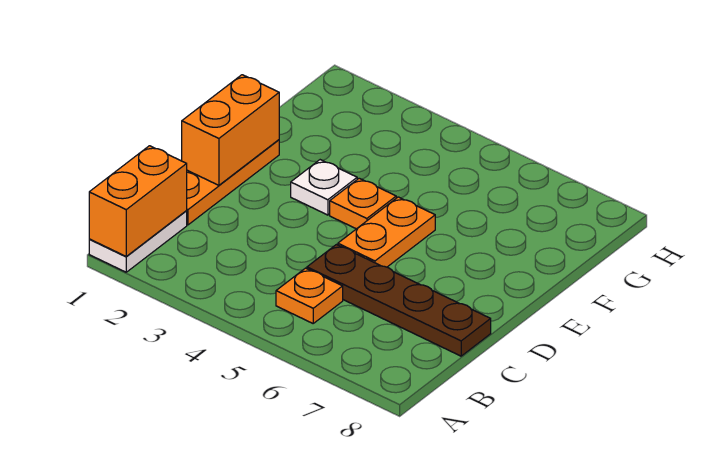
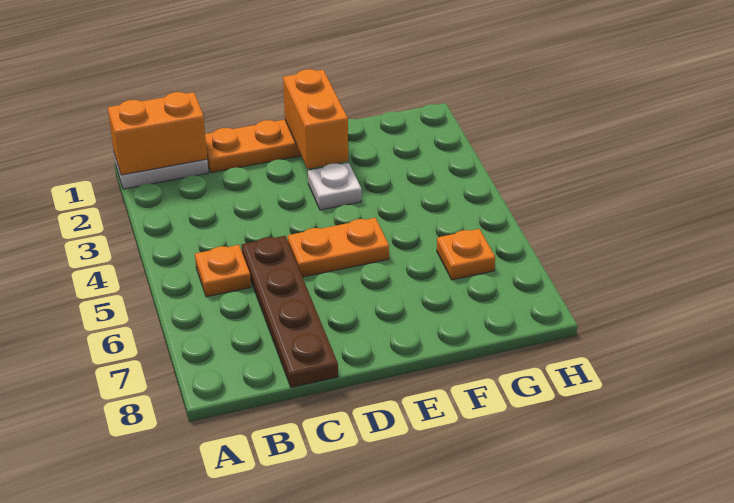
orange brick D1:E1 level 2 -> orange brick E1:E2 level 2
orange plate E4 level 1 -> orange plate G6 level 1

